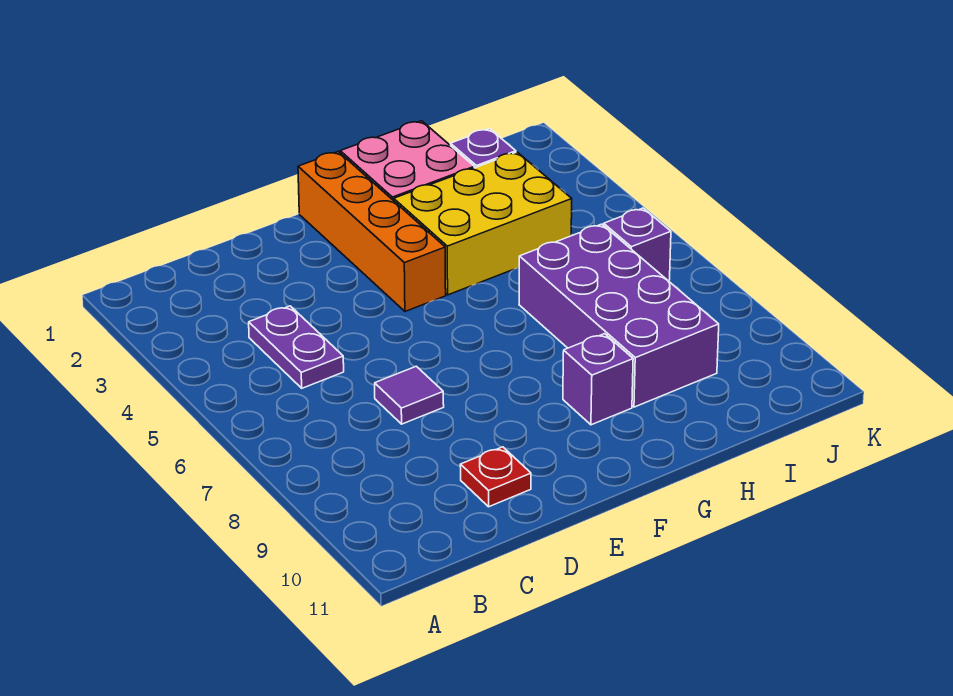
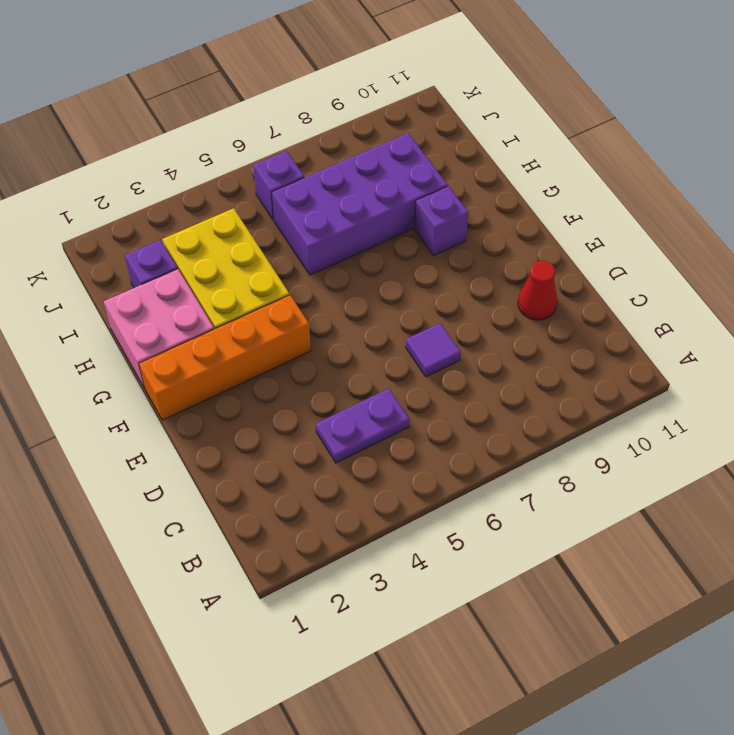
red plate D10 level 1 -> red cone D10 level 1

